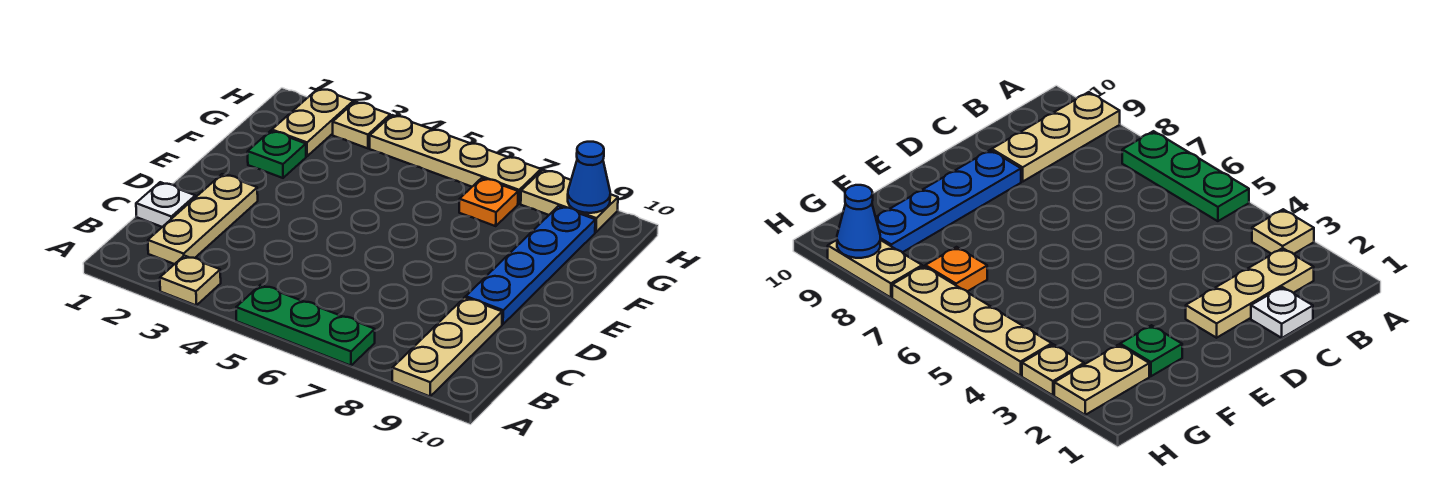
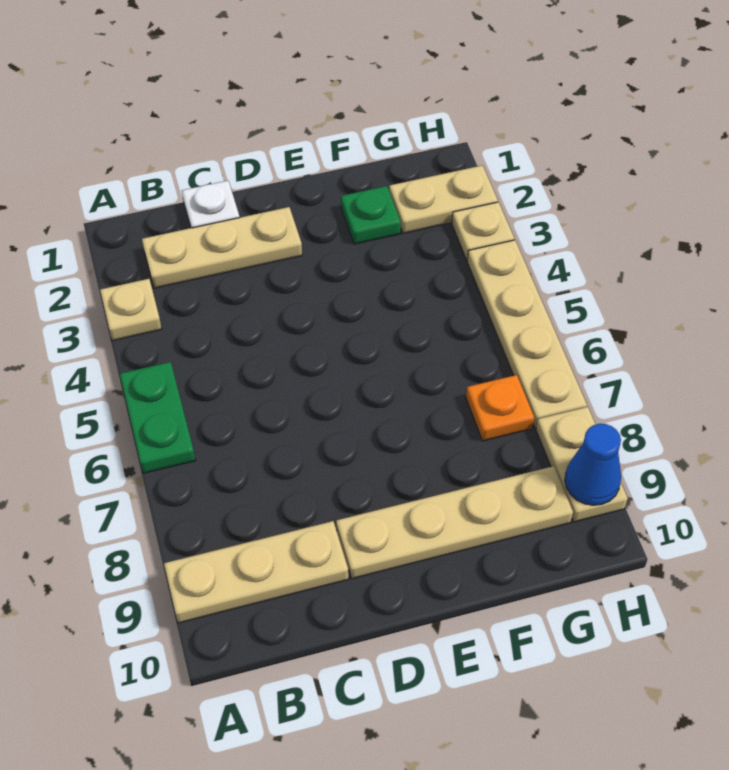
green plate A5:A7 level 1 -> green plate A5:A6 level 1
blue plate D9:G9 level 1 -> tan plate D9:G9 level 1

